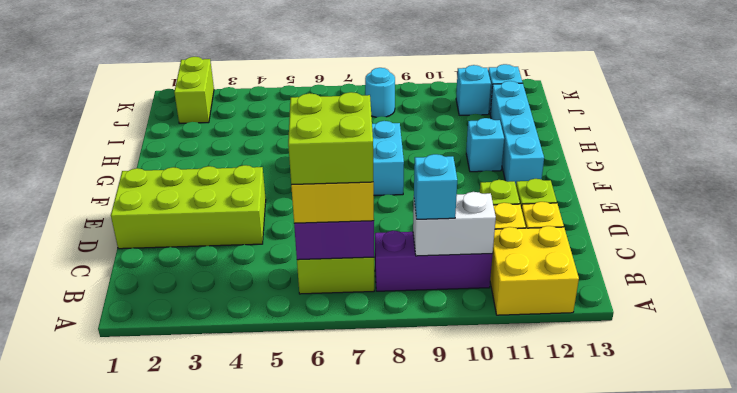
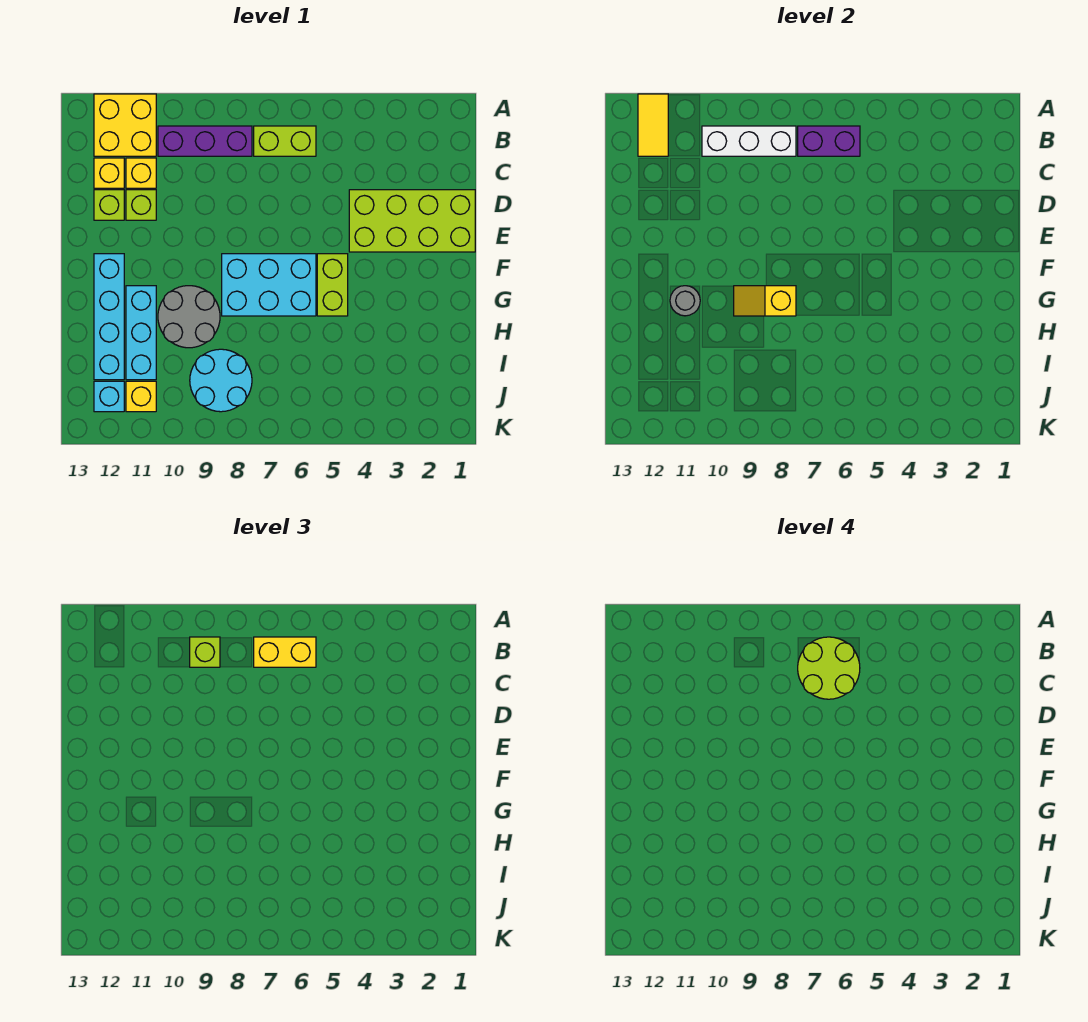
none -> yellow tile A12:B12 level 2
lime brick B6:C7 level 4 -> lime round brick B6:C7 level 4
white brick B9:B10 level 2 -> white brick B8:B10 level 2
cyan brick B9 level 3 -> lime brick B9 level 3
none -> yellow slope G8:G9 level 2 top 8
none -> grey round brick G9:H10 level 1
cyan brick G11 level 1 -> cyan brick G11:I11 level 1
none -> grey round brick G11 level 2
lime brick J2:K2 level 1 -> lime brick F5:G5 level 1
cyan round brick J8 level 1 -> cyan round brick I8:J9 level 1
cyan brick J11 level 1 -> yellow brick J11 level 1

